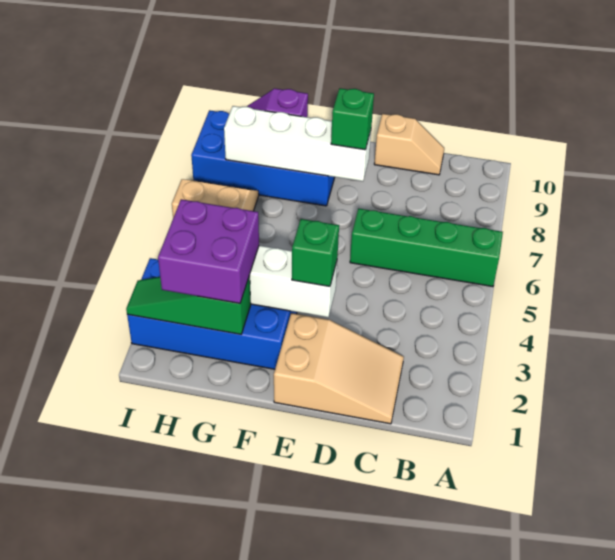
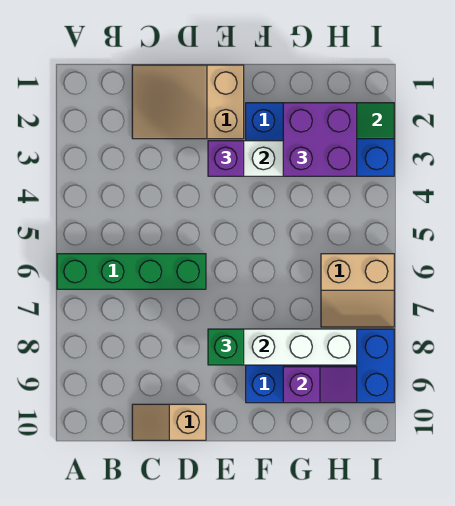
green brick E3 level 3 -> purple brick E3 level 3

